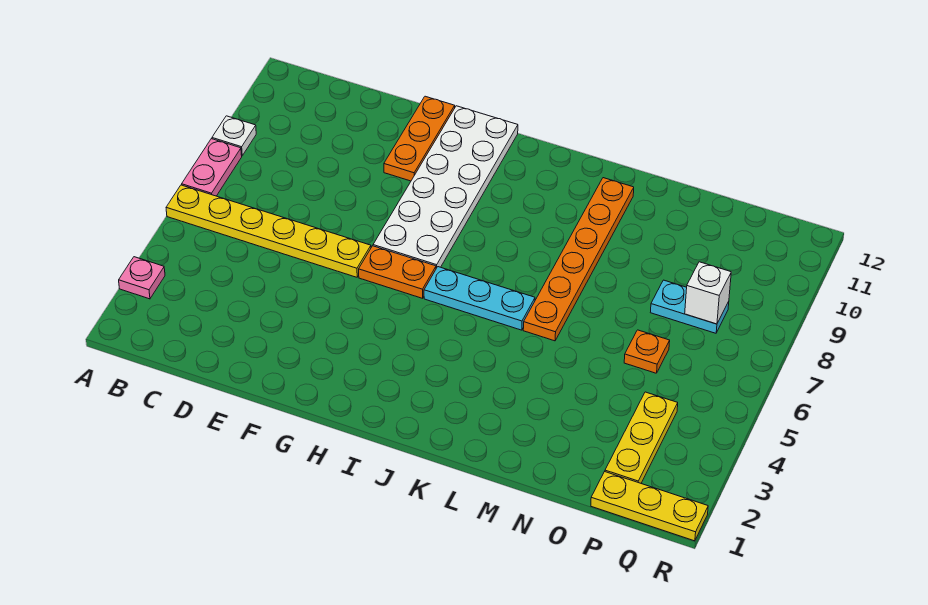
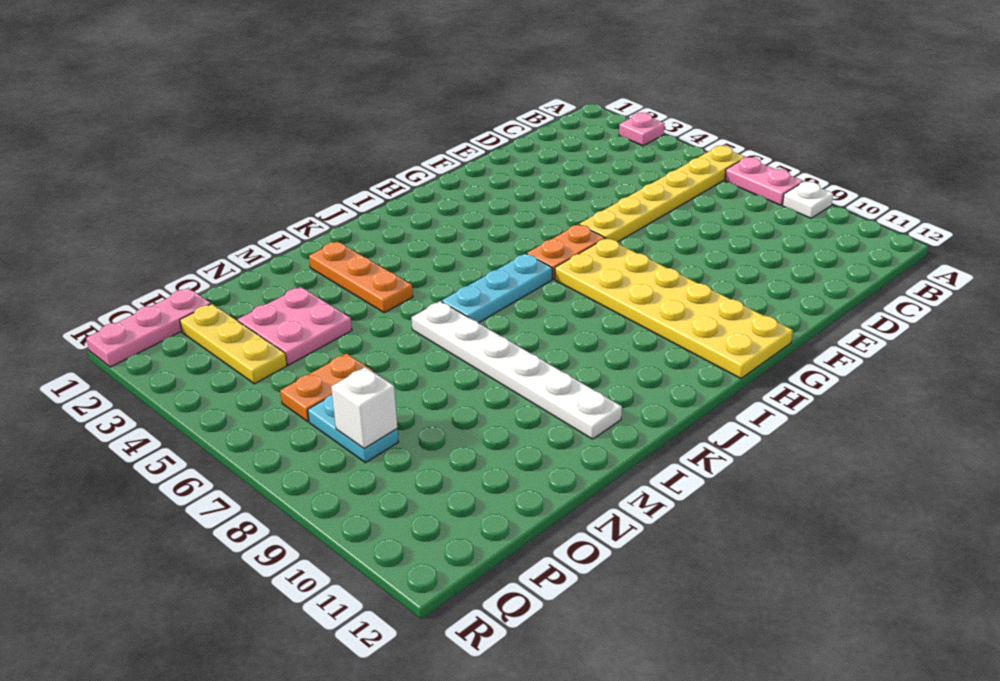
orange plate F10:F12 level 1 -> orange plate L2:L4 level 1
white plate G7:H12 level 1 -> yellow plate G7:H12 level 1
orange plate L6:L11 level 1 -> white plate L6:L11 level 1
none -> pink plate N3:O4 level 1
orange plate O6 level 1 -> orange plate O6:P6 level 1
cyan plate O8:P8 level 1 -> cyan plate P7:P8 level 1
yellow plate P1:R1 level 1 -> pink plate P1:R1 level 1

